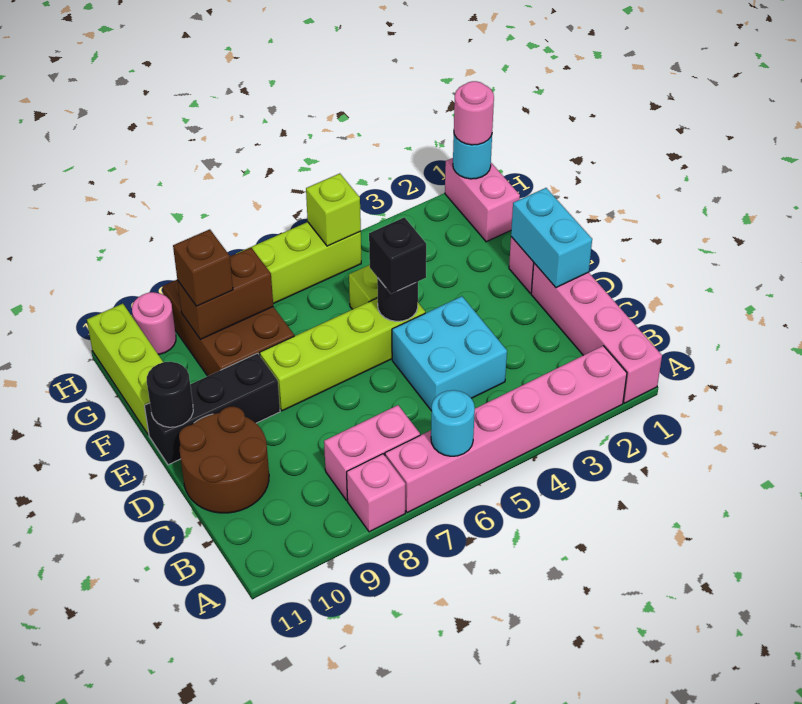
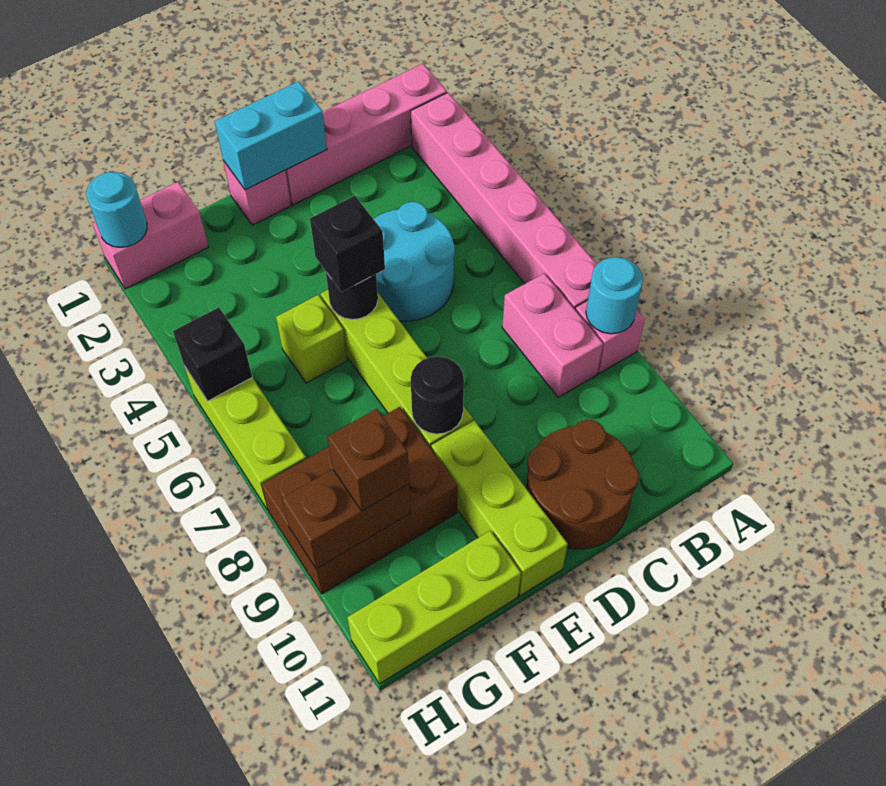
cyan round brick A6 level 2 -> cyan round brick A8 level 2
cyan brick C4:D5 level 1 -> cyan round brick C4:D5 level 1
black brick E9:E11 level 1 -> lime brick E9:E11 level 1
black round brick E11 level 2 -> black round brick E8 level 2
brown brick G8:G9 level 2 -> brown brick G9:H9 level 2
pink round brick H1 level 3 -> none
lime brick H5 level 2 -> black brick H5 level 2
pink round brick H10 level 1 -> none

